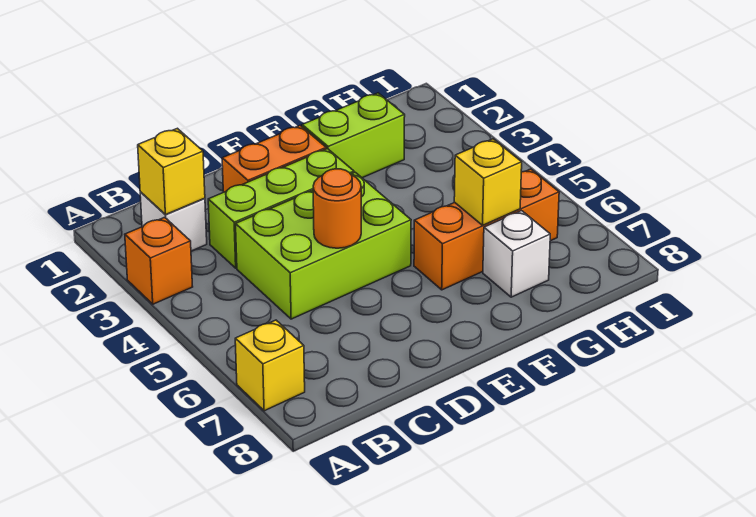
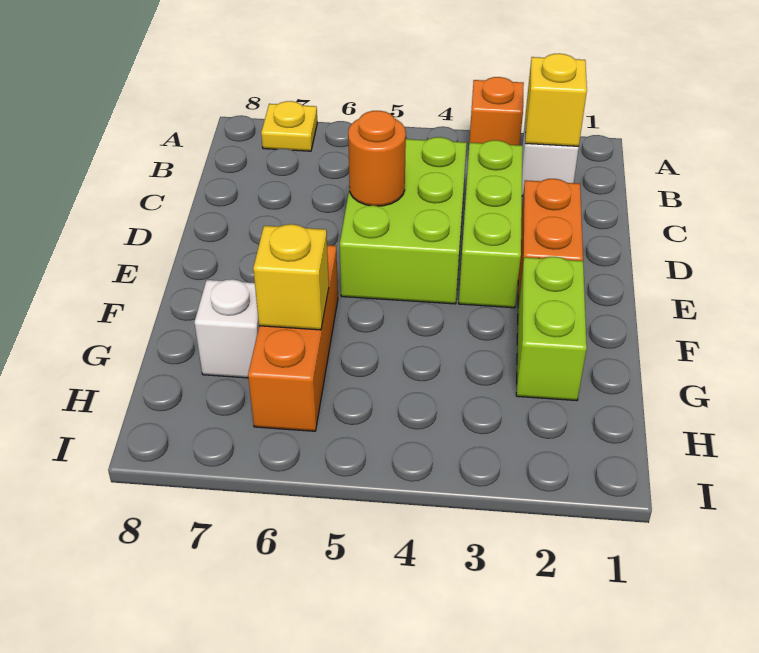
yellow brick A7 level 1 -> yellow plate A7 level 1

